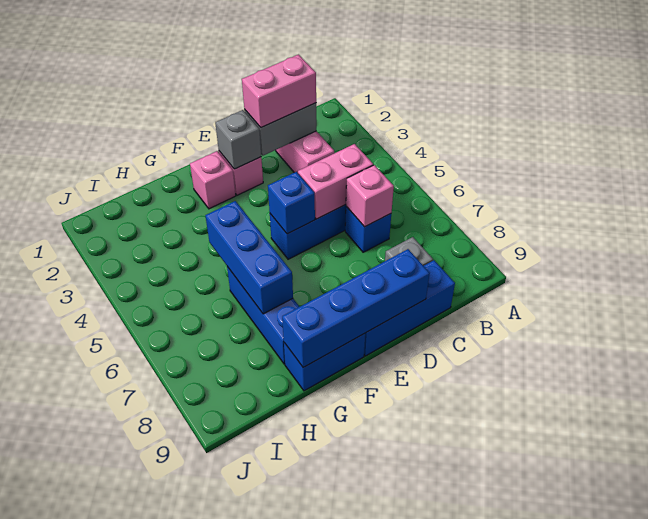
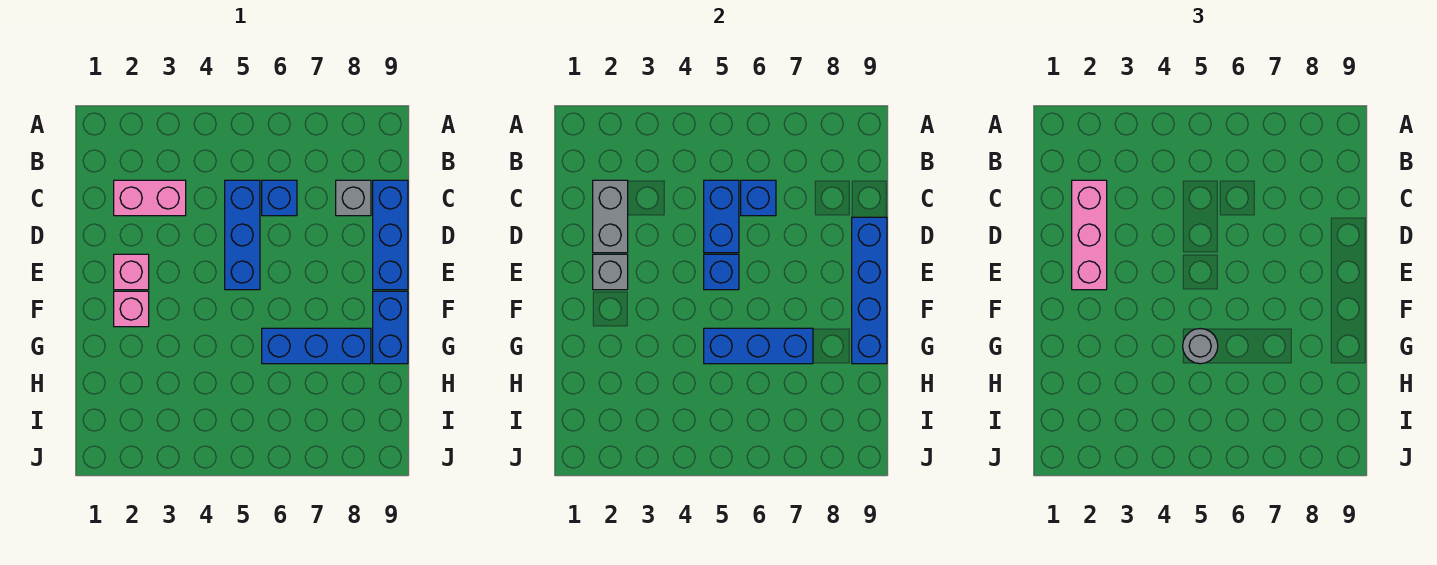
pink brick C2:D2 level 3 -> pink brick C2:E2 level 3
pink brick C5:D5 level 2 -> blue brick C5:D5 level 2
pink brick C6 level 2 -> blue brick C6 level 2
none -> grey round brick G5 level 3

